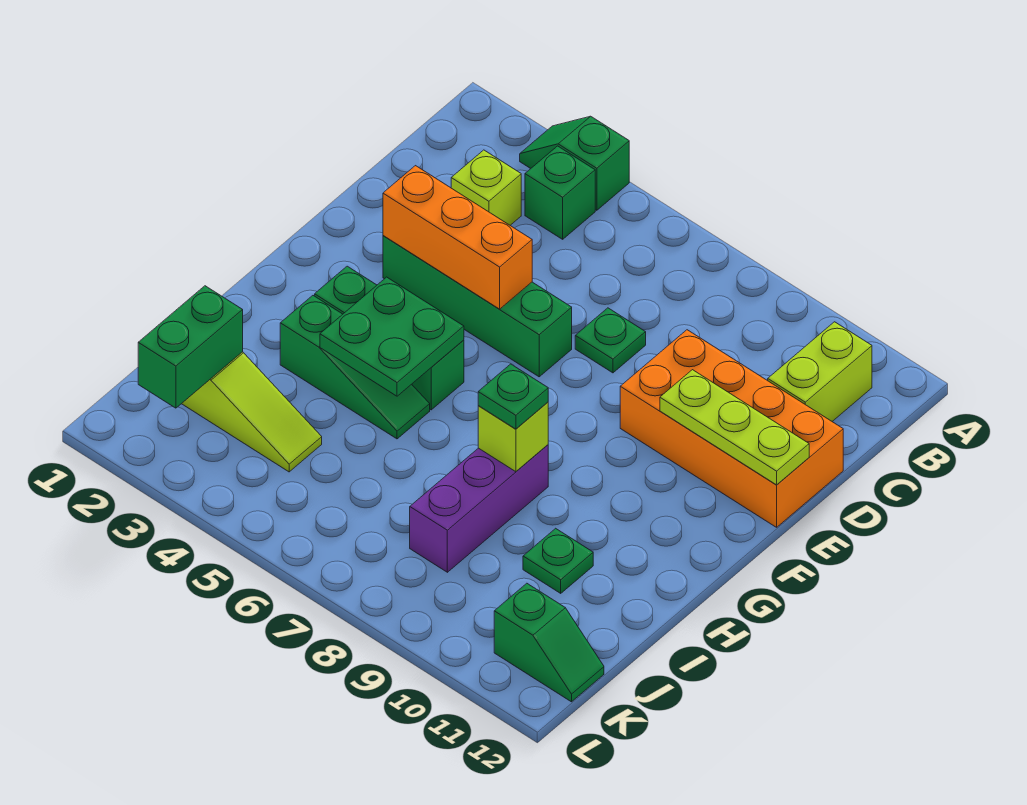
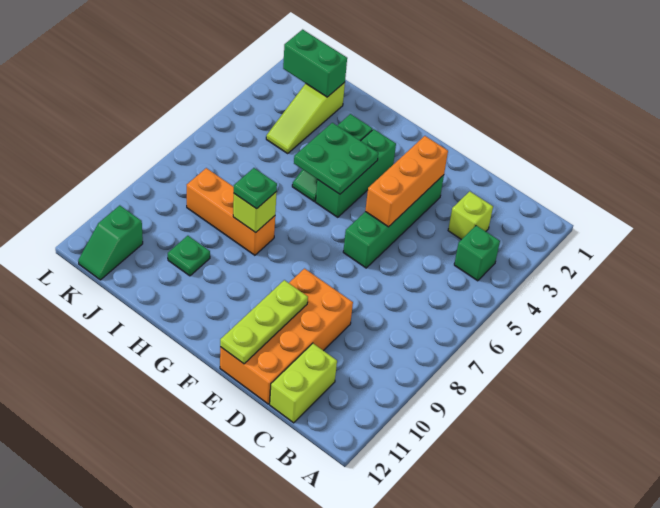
green slope A3:A4 level 1 top 4 -> none
lime brick B11:C11 level 1 -> lime brick C11:C12 level 1
green plate D7 level 1 -> none
purple brick H8:J8 level 1 -> orange brick H8:J8 level 1

